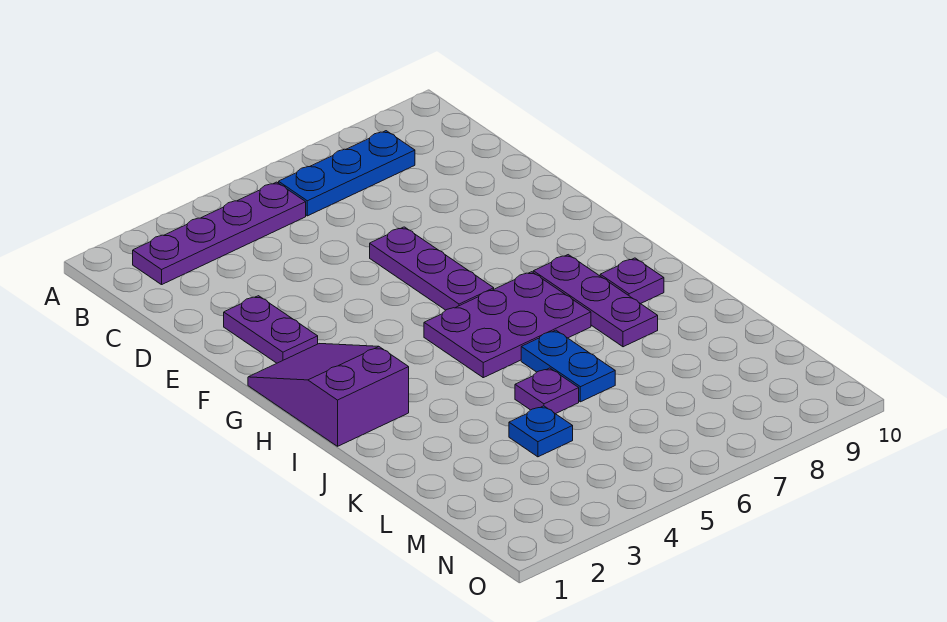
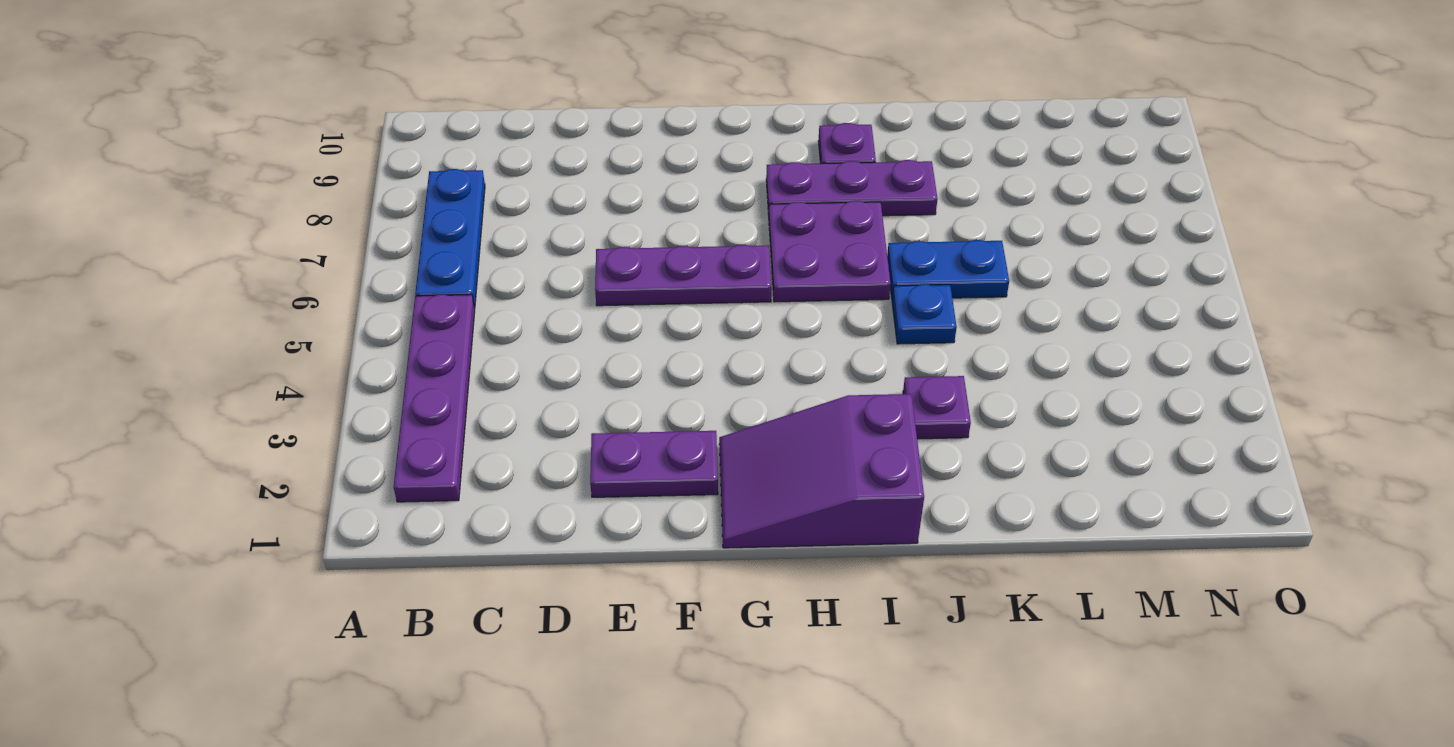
purple plate H5:I7 level 1 -> purple plate H6:I7 level 1
purple plate K5 level 1 -> purple plate J3 level 1
blue plate L4 level 1 -> blue plate J5 level 1

